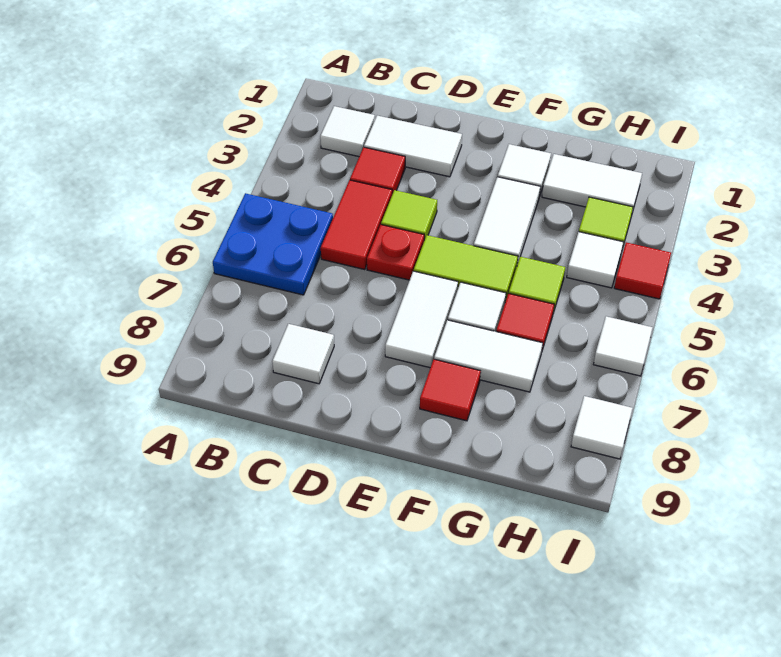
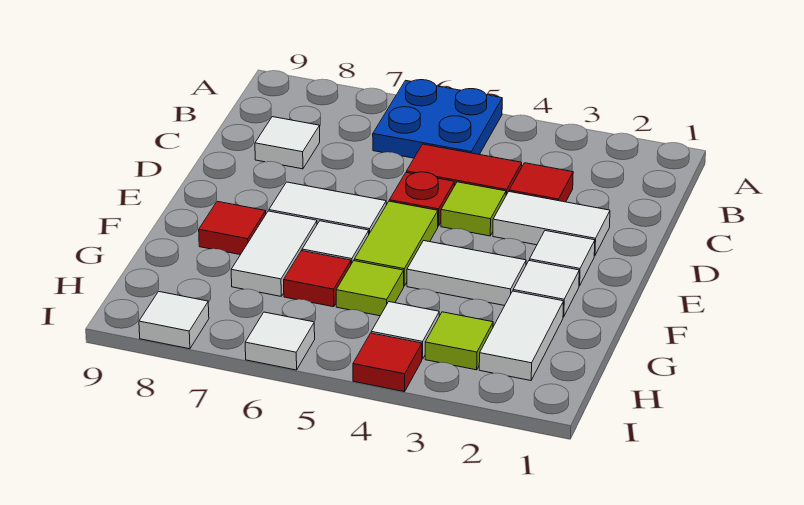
white tile B2 level 1 -> white tile E2 level 1
white tile C2:D2 level 1 -> white tile D2:D3 level 1

